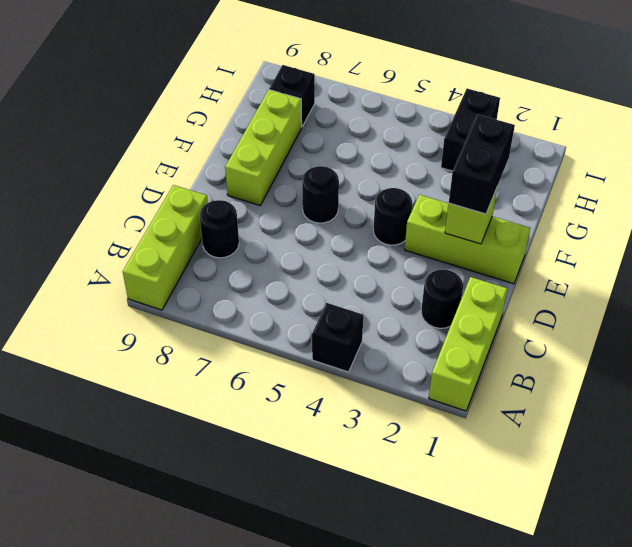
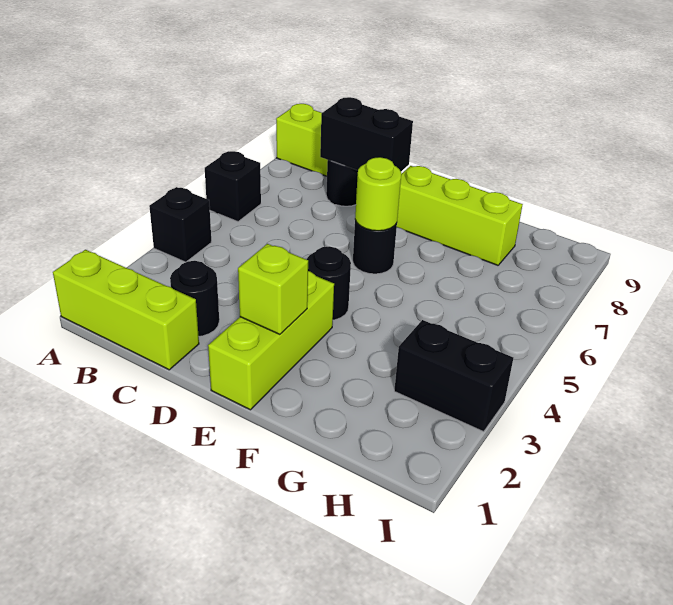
black brick E2:F2 level 3 -> black brick C8:D8 level 2
none -> lime round brick E6 level 2
black brick H8 level 1 -> black brick A6 level 1

